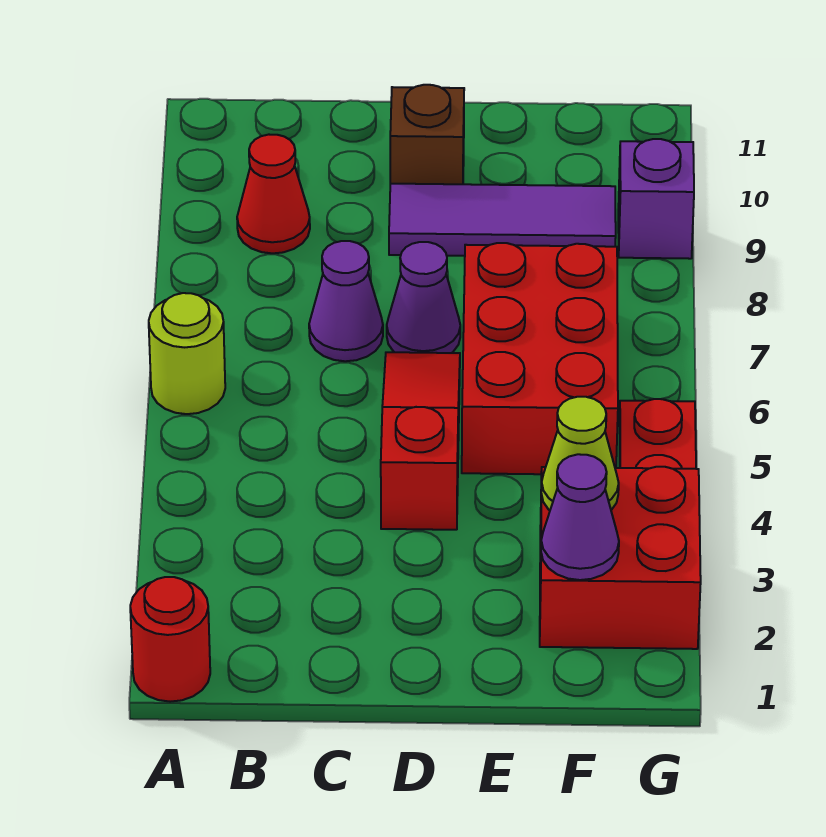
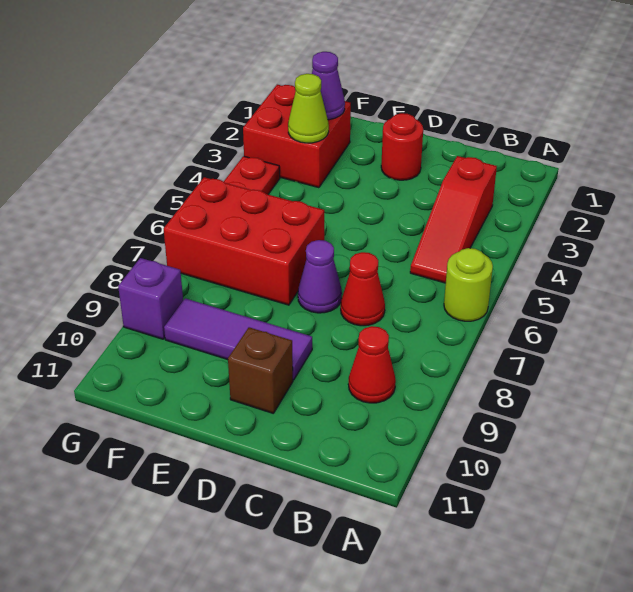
red round brick A1 level 1 -> red round brick D2 level 1
purple cone C7 level 1 -> red cone C7 level 1
red slope D4:D6 level 1 top 4 -> red slope B3:B5 level 1 top 3
red brick E5:F7 level 1 -> red brick E6:G7 level 1

